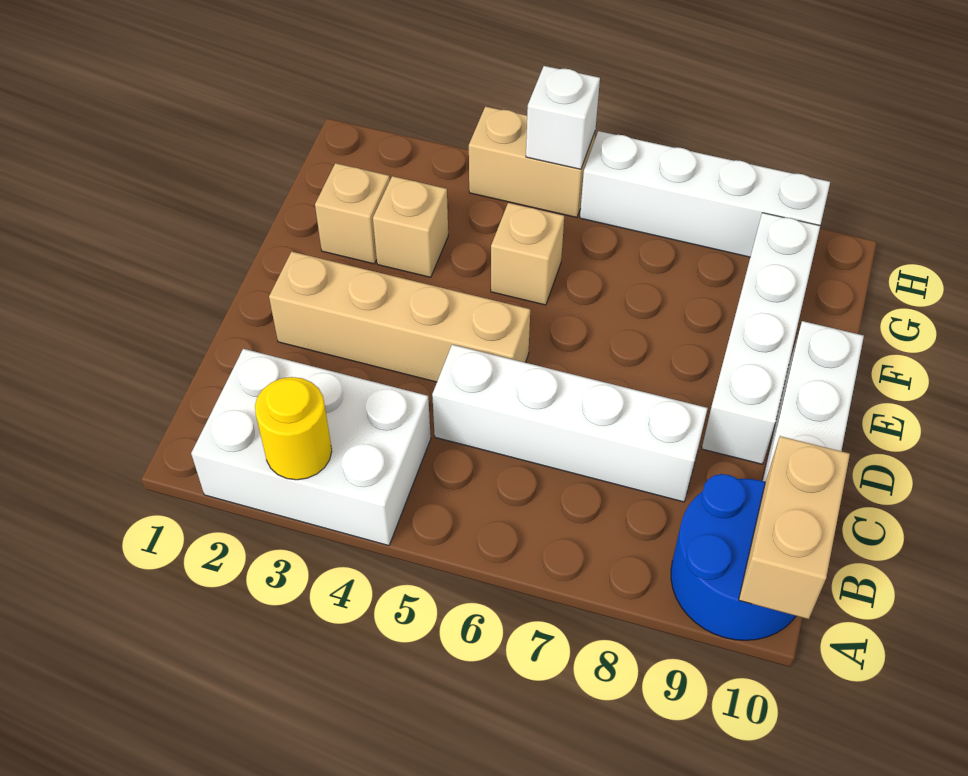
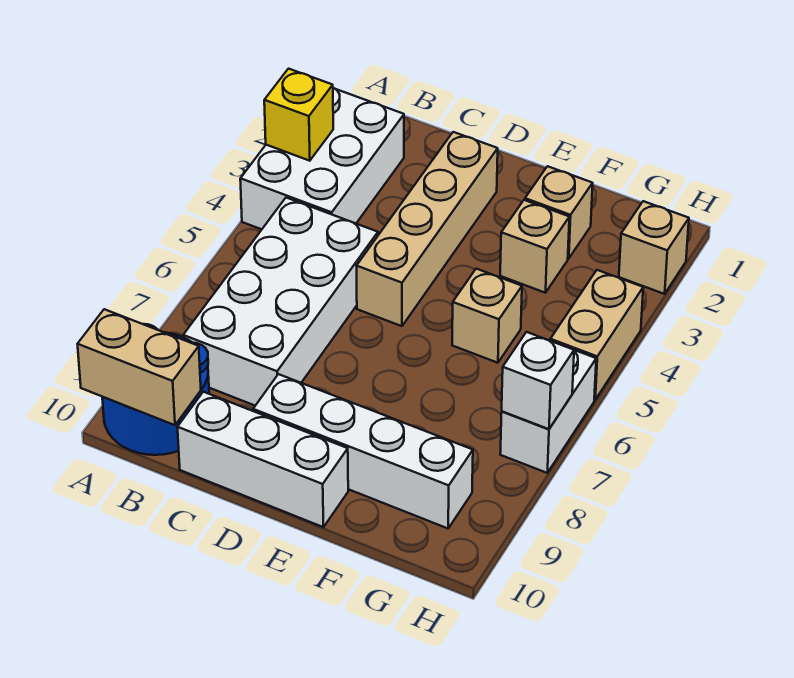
yellow round brick A3 level 2 -> yellow brick A3 level 2
white brick C5:C8 level 1 -> white brick B5:C8 level 1
none -> tan brick H2 level 1
white brick H5 level 2 -> white brick H7 level 2
white brick H6:H9 level 1 -> white brick H6:H7 level 1

